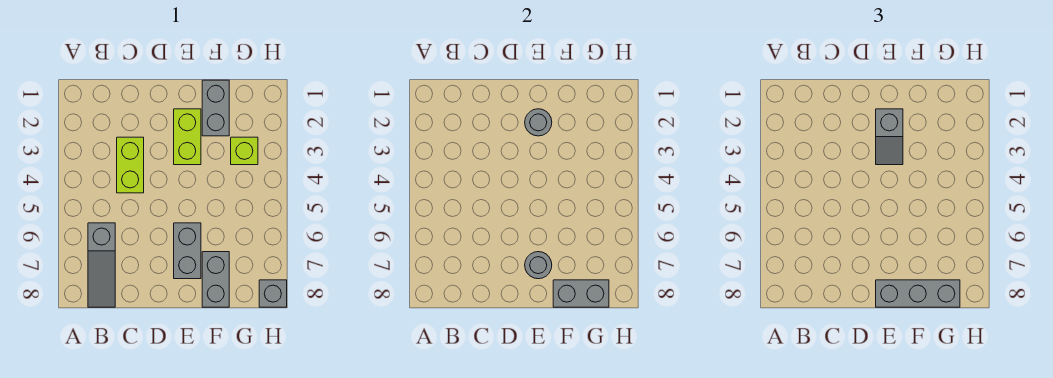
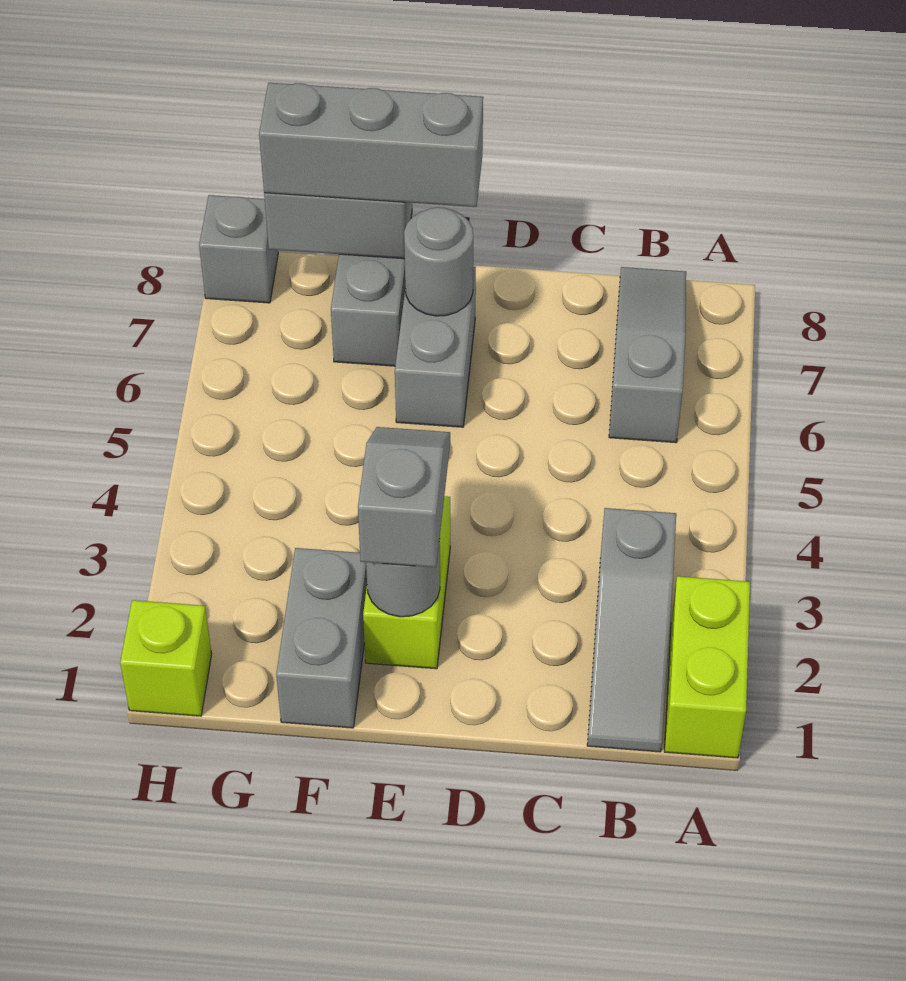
none -> grey slope B1:B3 level 1 top 3
lime brick C3:C4 level 1 -> lime brick A1:A2 level 1
lime brick G3 level 1 -> lime brick H1 level 1

